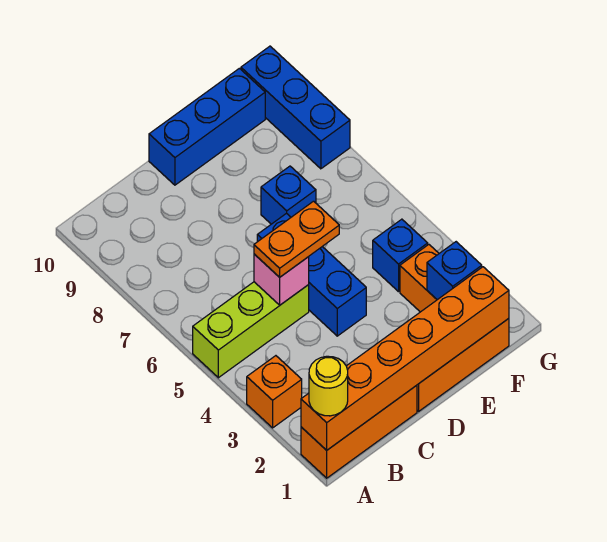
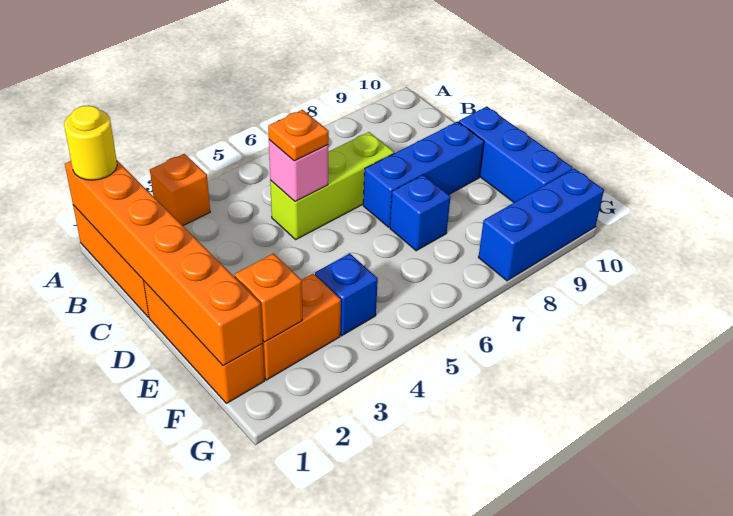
lime brick A5:C5 level 1 -> lime brick C5:C7 level 1
orange plate C5:D5 level 3 -> orange plate C5 level 3
blue brick D4:D6 level 1 -> blue brick D7:D9 level 1
blue brick F2 level 2 -> orange brick F2 level 2

